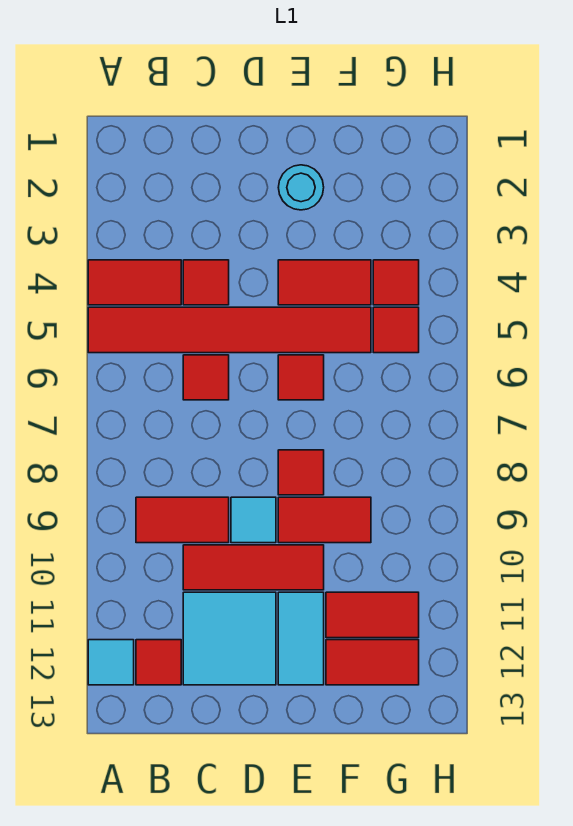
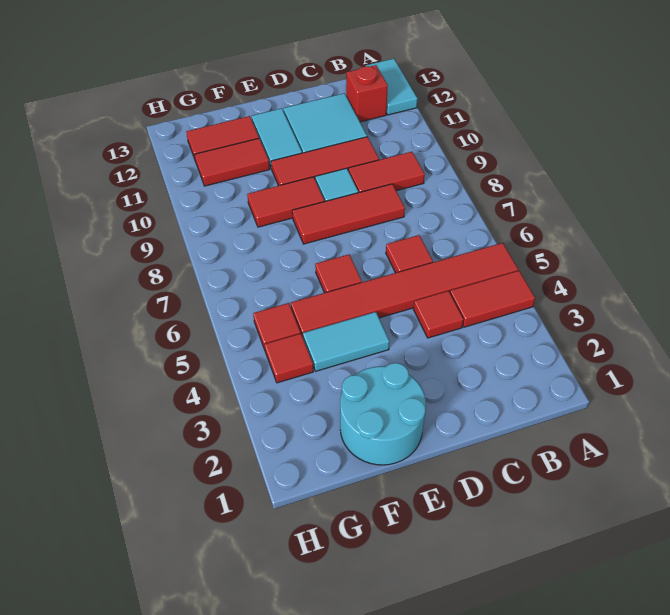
cyan tile A12 level 1 -> cyan tile A12:A13 level 1
red tile B12 level 1 -> red brick B12 level 1
cyan round brick E2 level 1 -> cyan round brick E1:F2 level 1
red tile E4:F4 level 1 -> cyan tile E4:F4 level 1
red tile E8 level 1 -> red tile C8:E8 level 1

